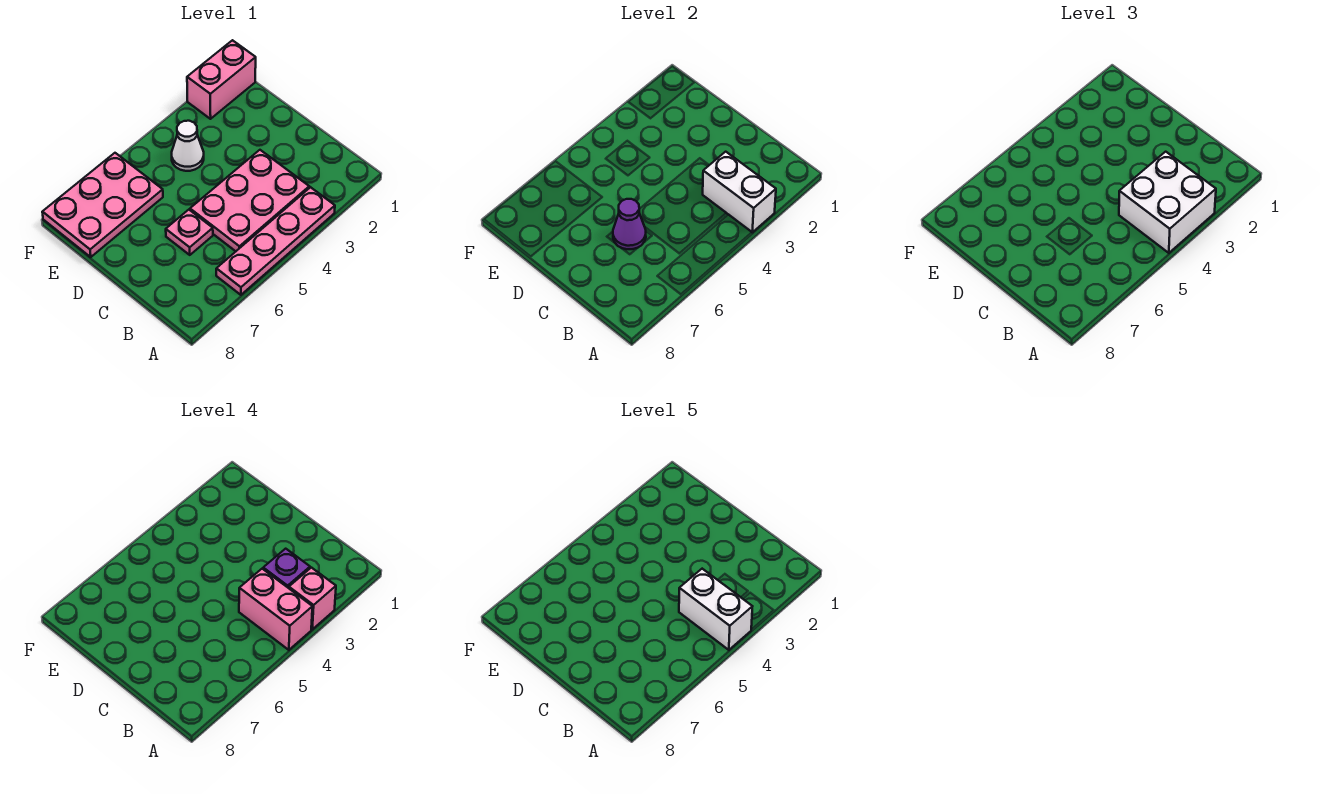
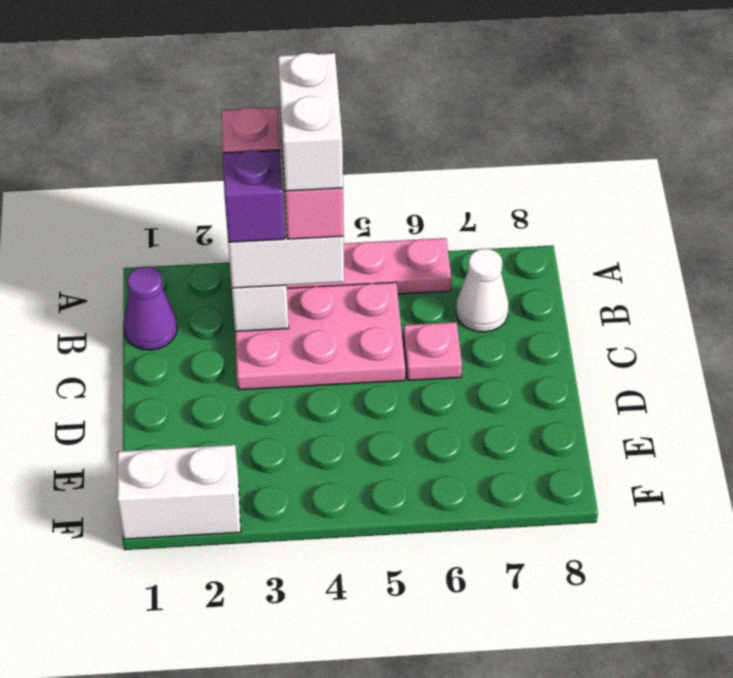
purple cone C6 level 2 -> purple cone B1 level 1
white cone E4 level 1 -> white cone B7 level 1
pink plate E6:F8 level 1 -> none
pink brick F1:F2 level 1 -> white brick F1:F2 level 1

